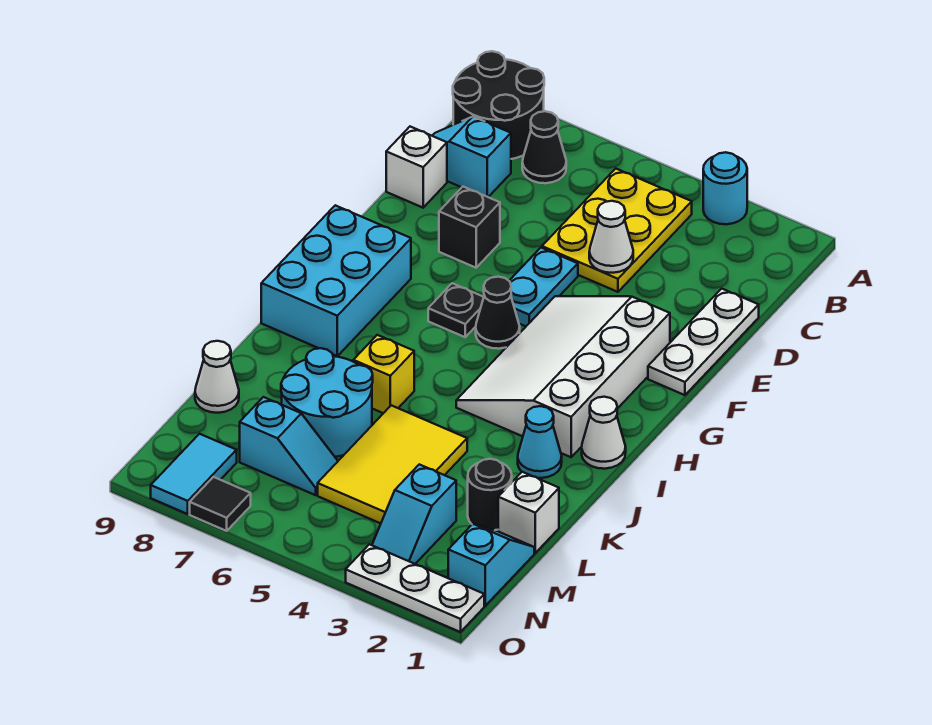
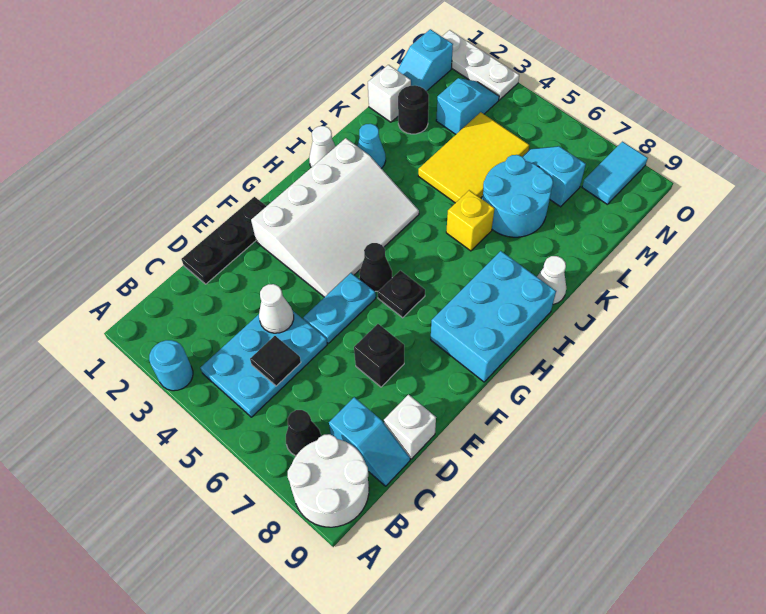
black round brick A8:B9 level 1 -> white round brick A8:B9 level 1
yellow plate B4:D5 level 1 -> cyan plate B4:D5 level 1
white plate D1:F1 level 1 -> black plate D1:F1 level 1
white cone L9 level 1 -> white cone J9 level 1
black tile O7 level 1 -> black tile C5 level 2

